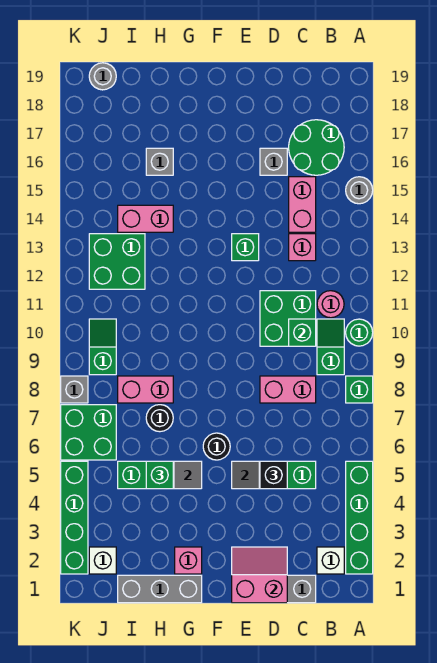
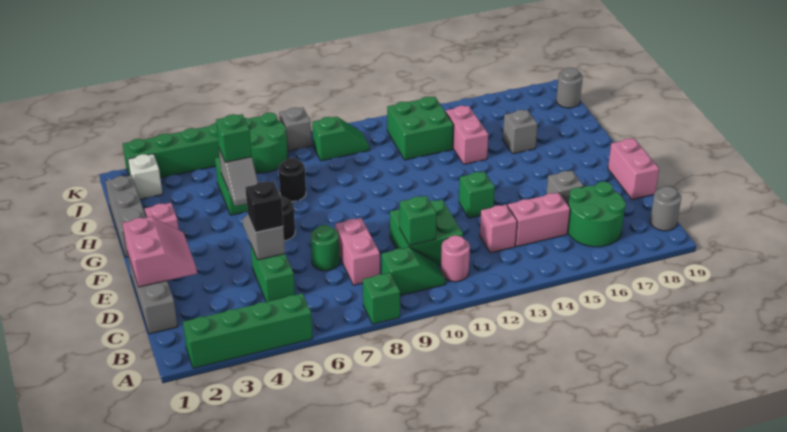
green round brick A10 level 1 -> green round brick D7 level 1
grey round brick A15 level 1 -> grey round brick B19 level 1
white brick B2 level 1 -> none
pink brick H8:I8 level 1 -> pink brick D19:E19 level 1
green brick J6:K7 level 1 -> green round brick J6:K7 level 1

